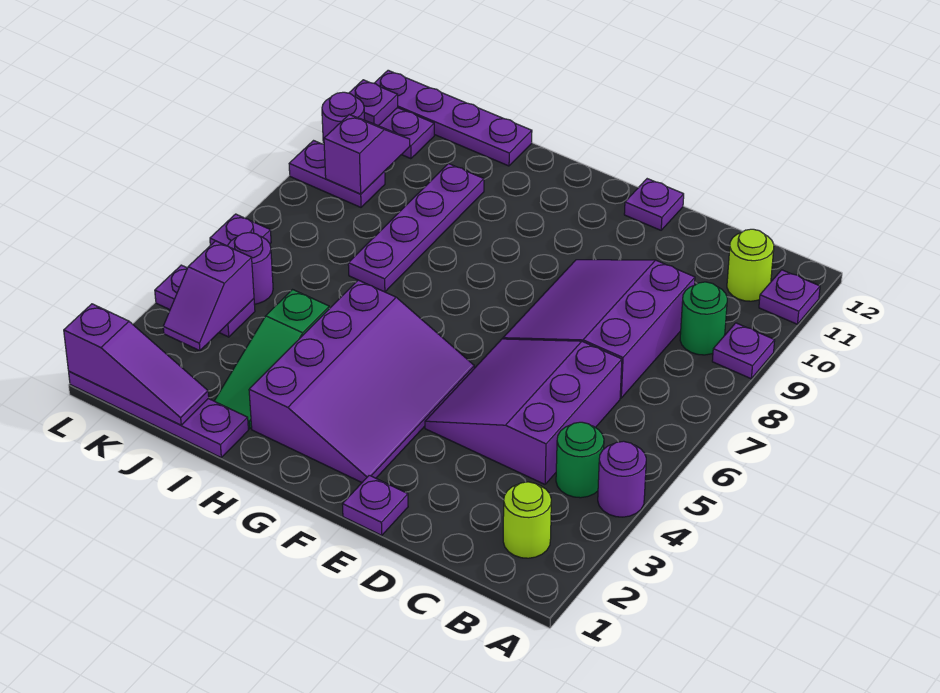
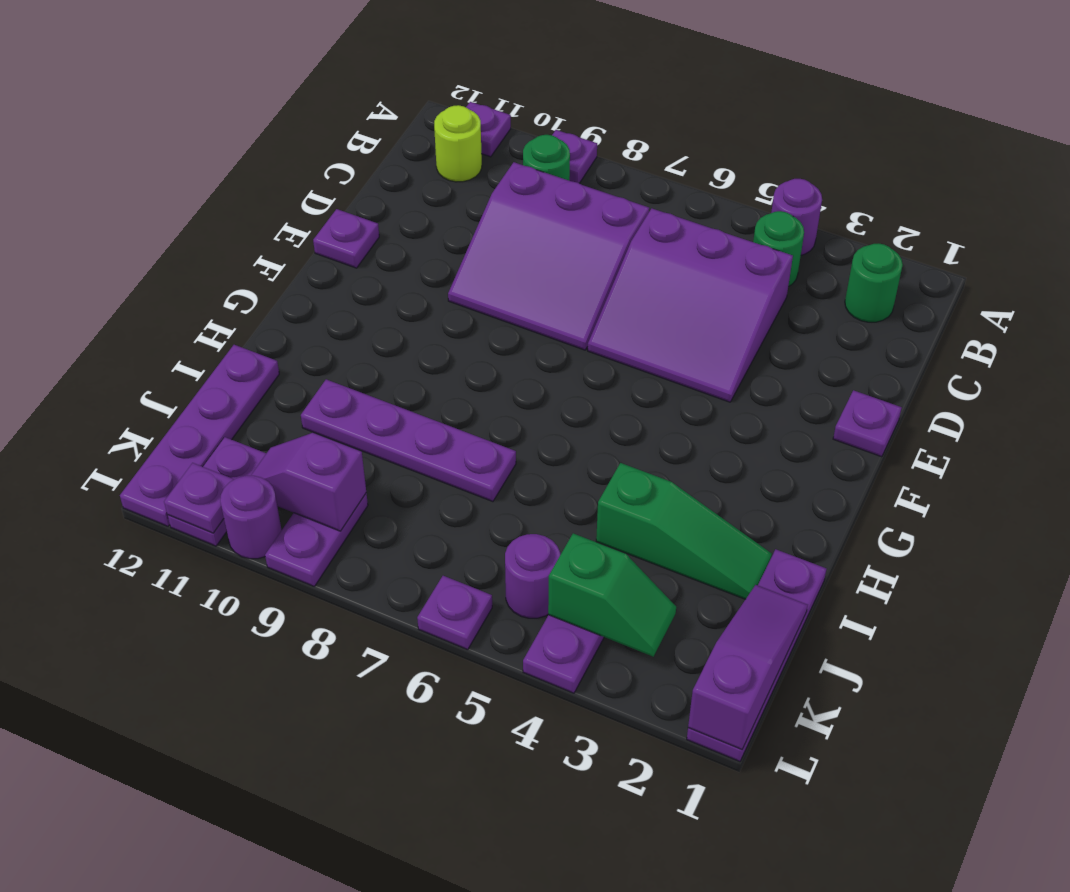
lime round brick B2 level 1 -> green round brick B2 level 1
purple slope F2:H5 level 1 top H -> none
purple slope K3:K4 level 2 top 4 -> green slope K3:K4 level 2 top 4

